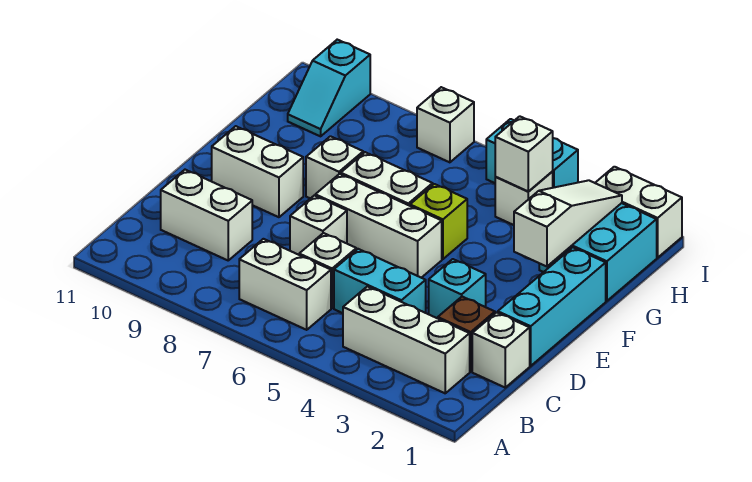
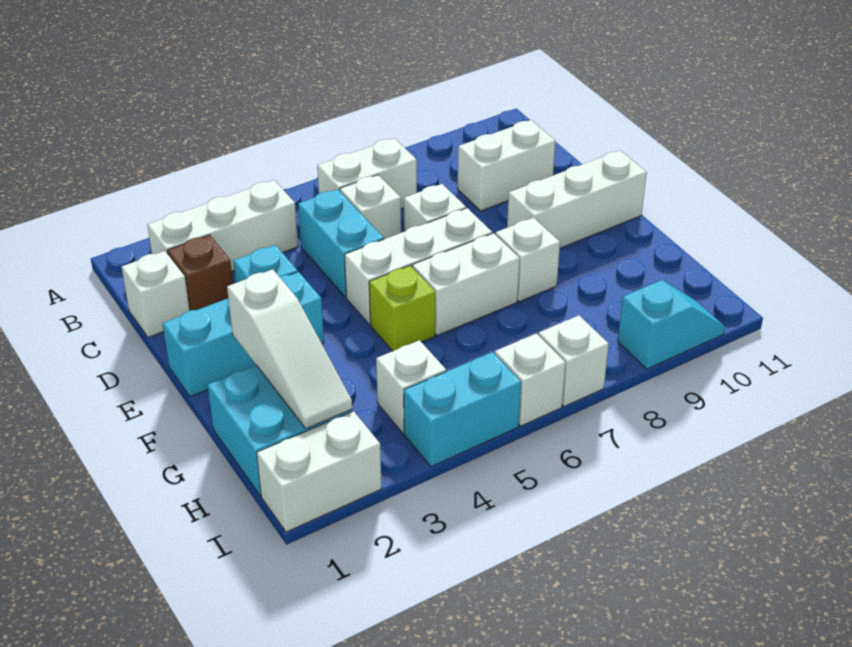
cyan brick C4:C5 level 1 -> cyan brick C5:D5 level 1
cyan brick D1:F1 level 1 -> cyan brick E1:E3 level 1
white brick E9:E10 level 1 -> white brick E9:E11 level 1
white brick H4 level 2 -> white brick I6 level 1
cyan slope H10:I10 level 1 top I -> cyan slope I9:I10 level 1 top 9

